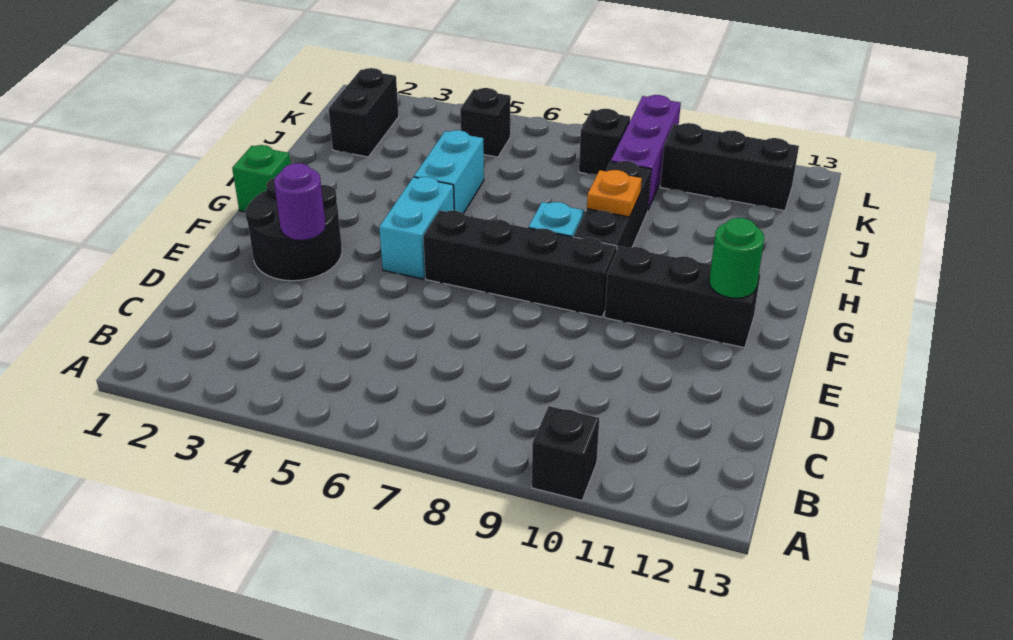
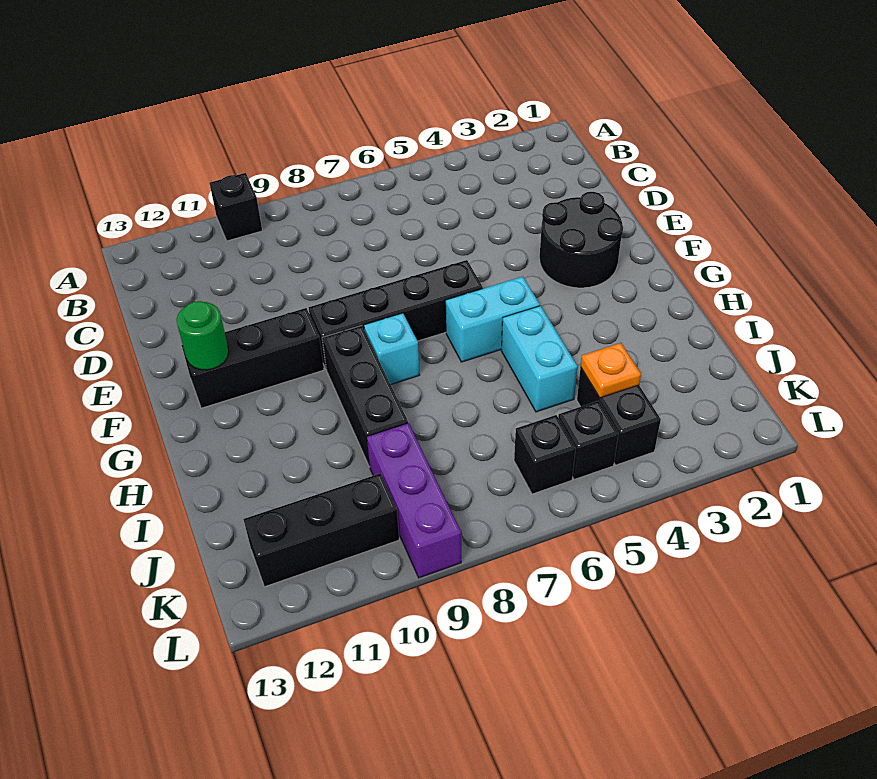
purple round brick E3 level 2 -> none
cyan brick F5:G5 level 1 -> cyan brick G5:G6 level 1
green brick G1 level 1 -> none
orange plate H9 level 2 -> orange plate J4 level 2
black brick J2:K2 level 1 -> black brick J4:K4 level 1
black brick K8 level 1 -> black brick K6 level 1

